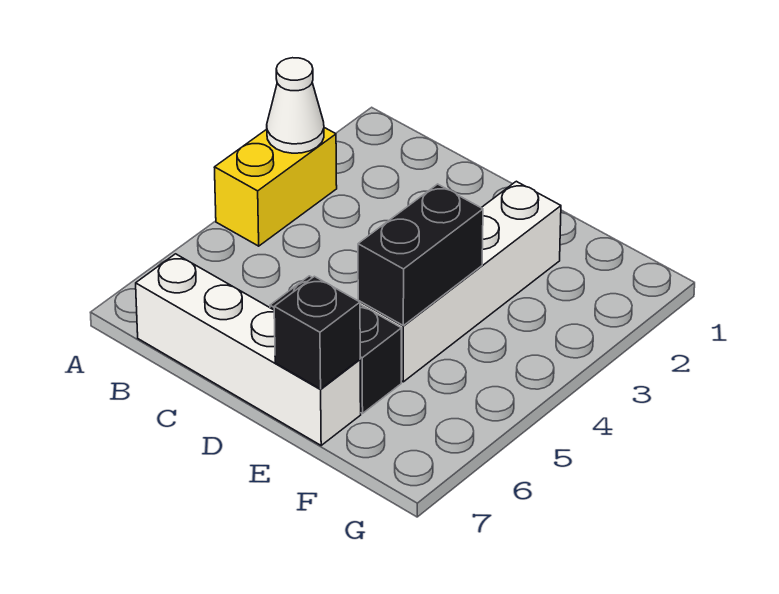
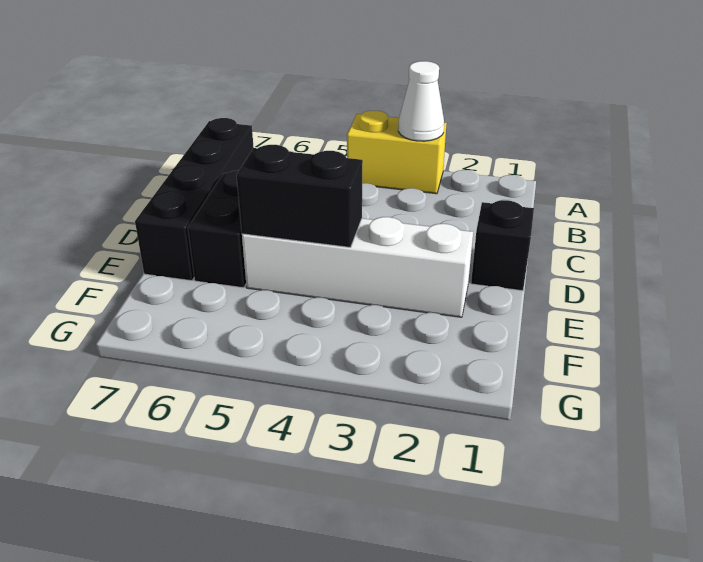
white brick B7:E7 level 1 -> black brick B7:E7 level 1
black brick E7 level 2 -> black brick D1 level 1

